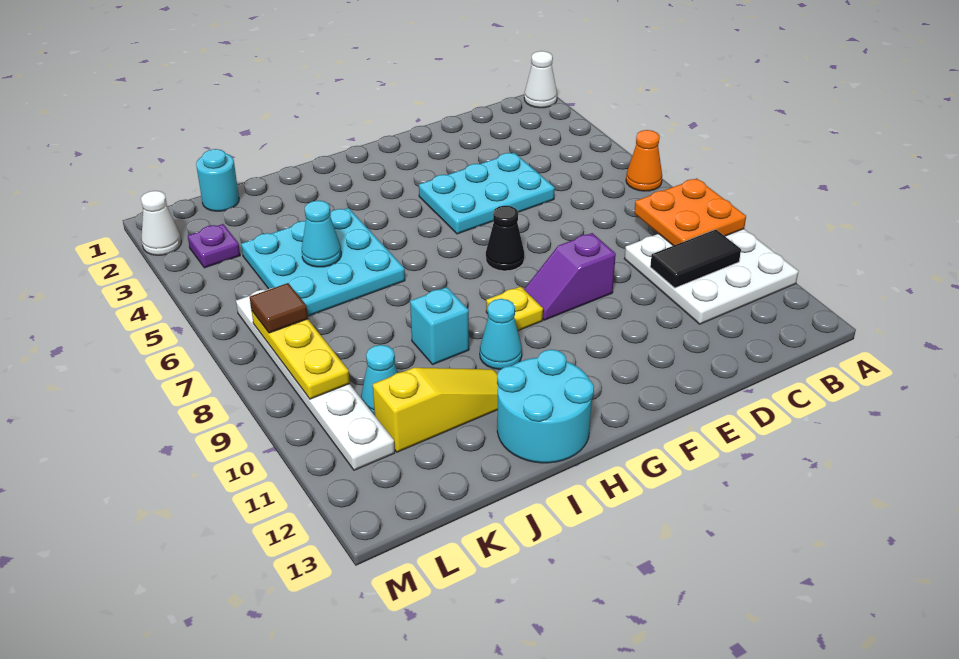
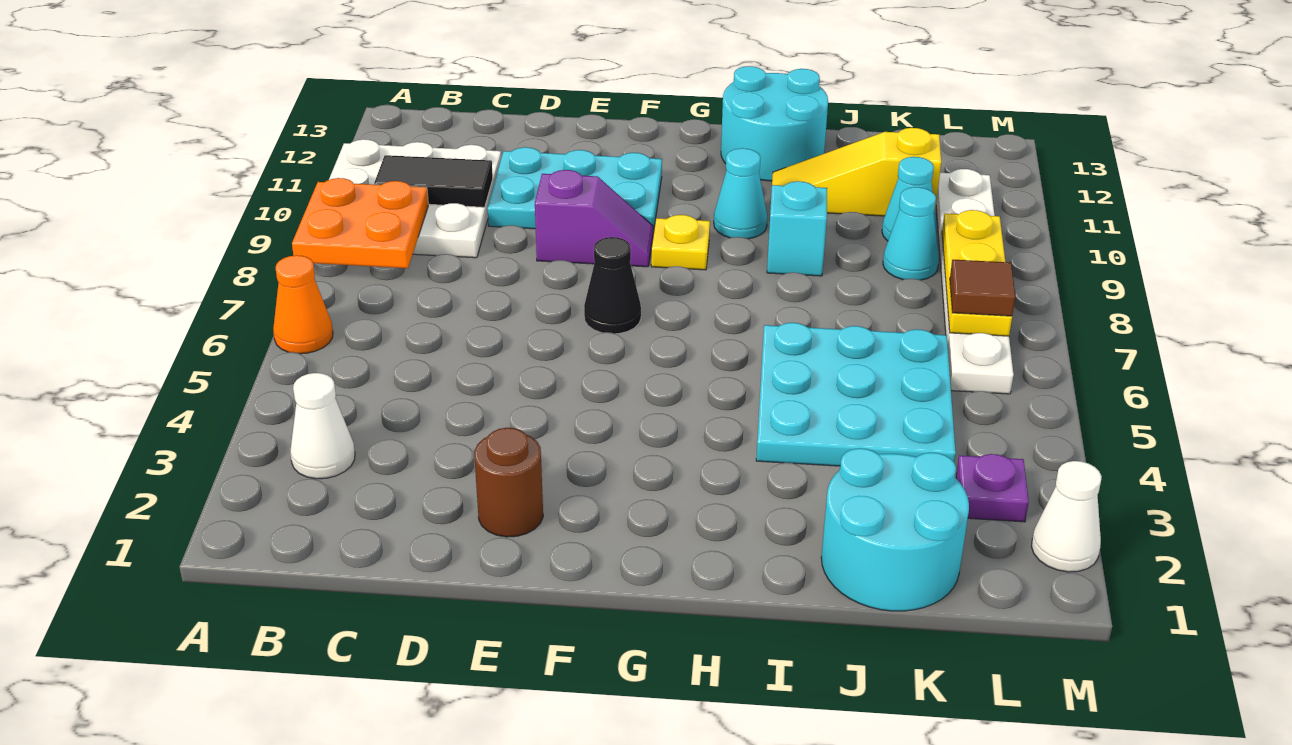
white cone A1 level 1 -> white cone B3 level 1
cyan plate D4:F5 level 1 -> cyan plate D10:F11 level 1
none -> brown round brick E2 level 1
cyan cone J5 level 2 -> cyan cone K9 level 1
cyan round brick K1 level 1 -> cyan round brick J1:K2 level 1

